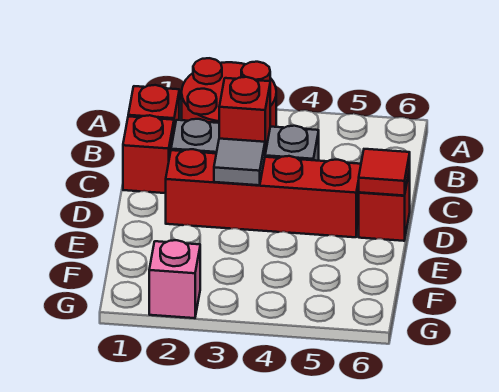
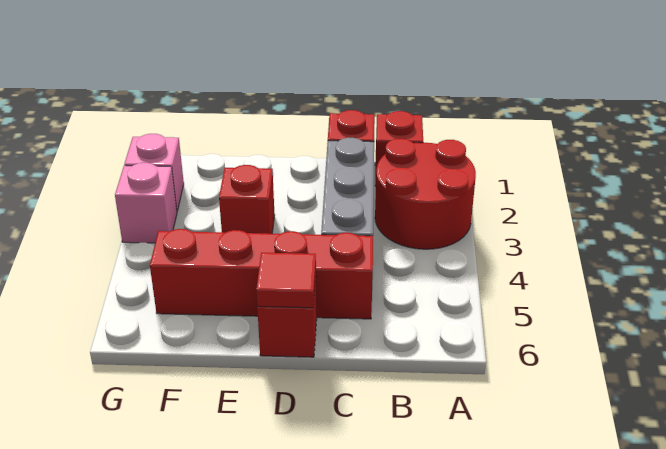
red brick C3 level 2 -> red brick E3 level 1
red brick D2:D5 level 1 -> red brick C5:F5 level 1
grey tile D3 level 2 -> none
none -> pink brick G3 level 1

